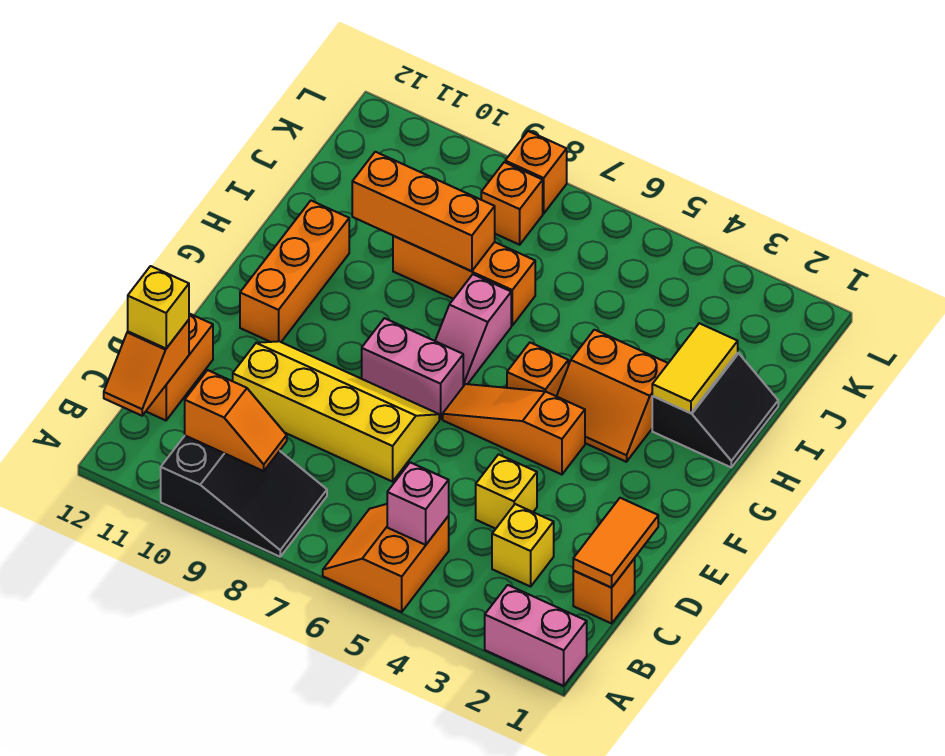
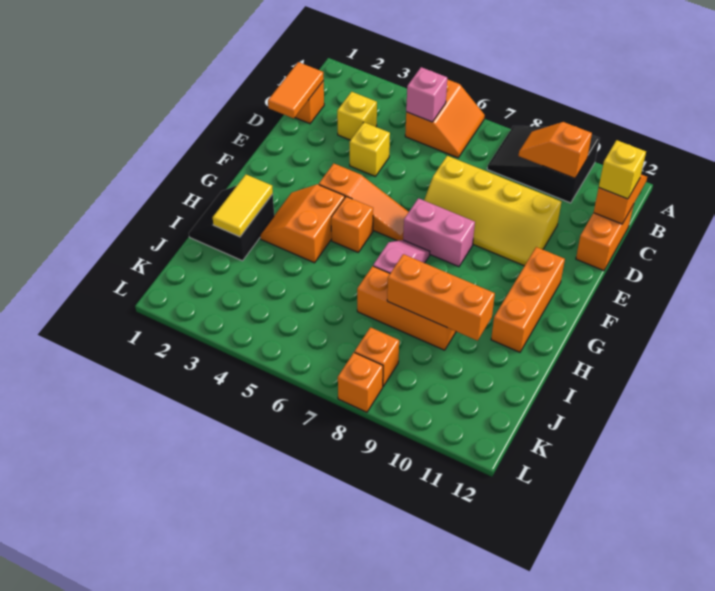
pink brick A1:A2 level 1 -> none
orange slope G3:H4 level 1 top H -> orange slope G3:H4 level 1 top 4

